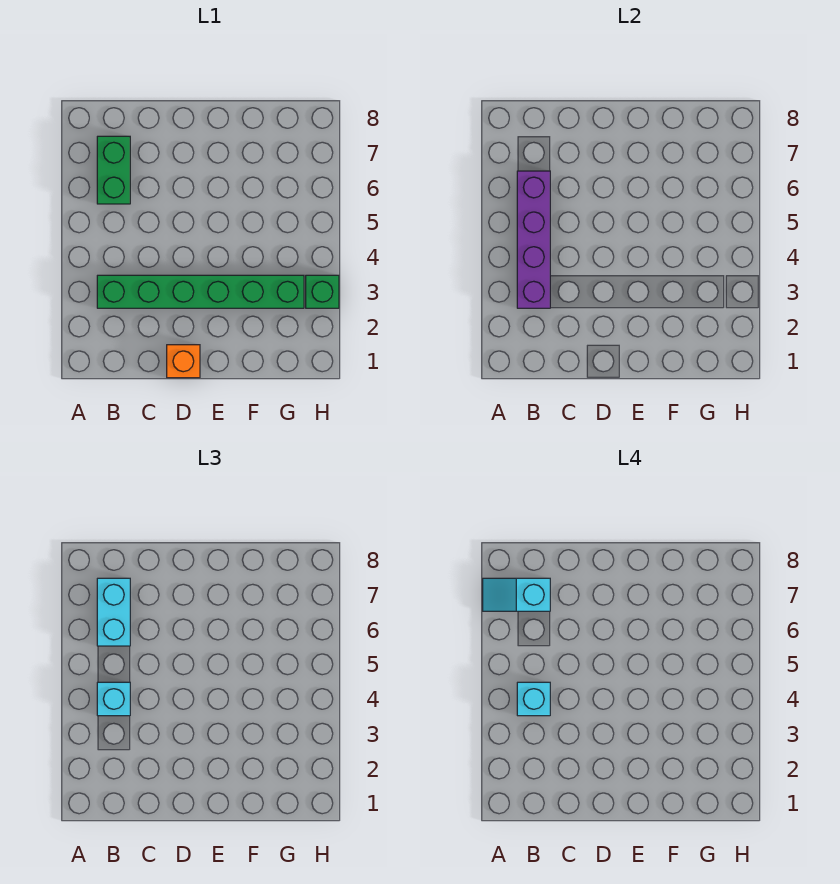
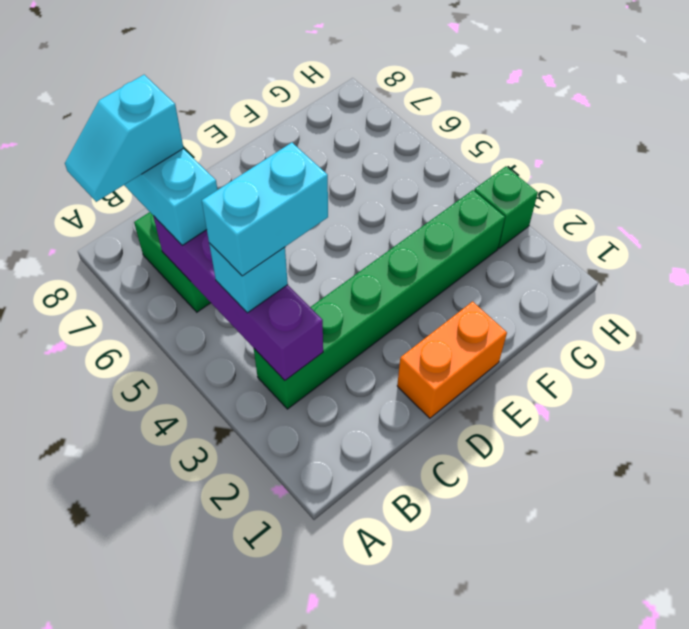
cyan brick B4 level 4 -> cyan brick B4:C4 level 4
orange brick D1 level 1 -> orange brick D1:E1 level 1

